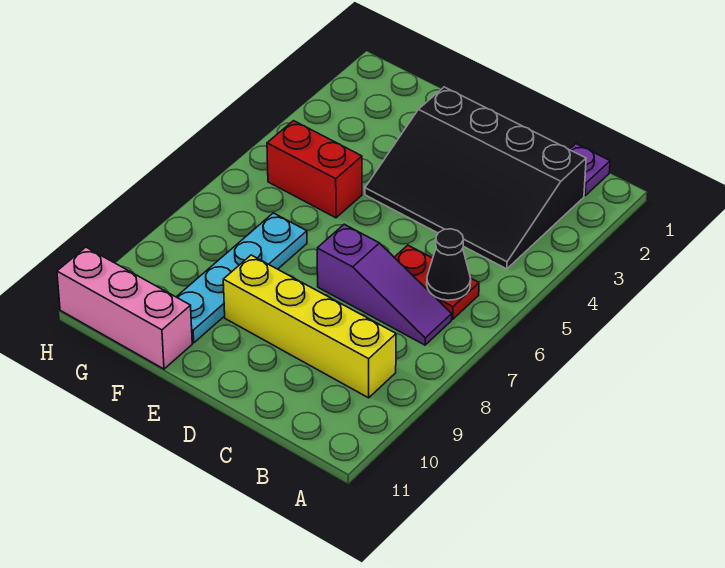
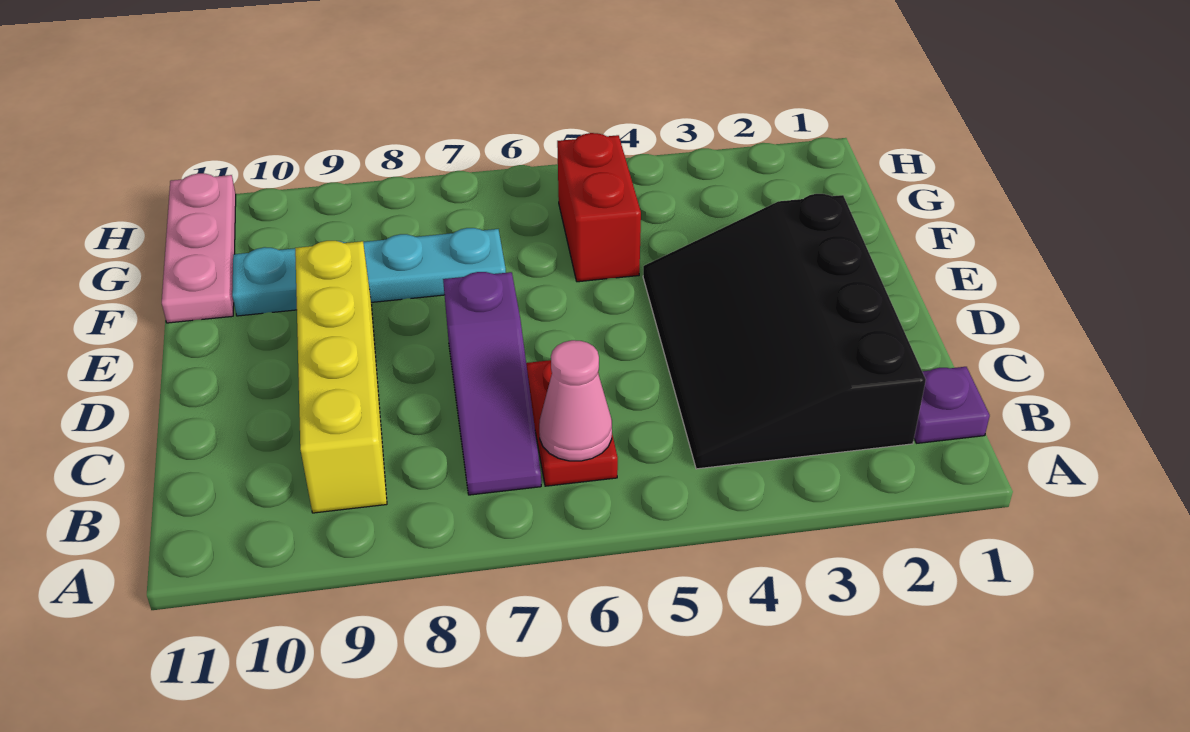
black cone B6 level 2 -> pink cone B6 level 2
pink brick F11:H11 level 1 -> pink plate F11:H11 level 1

